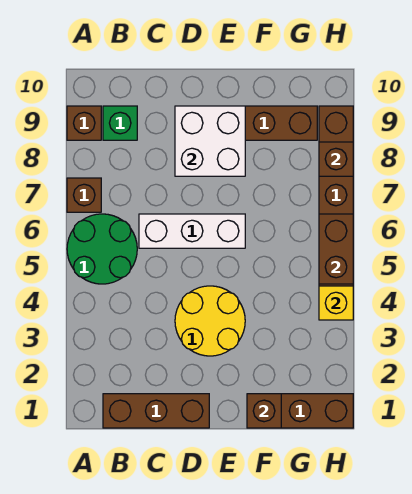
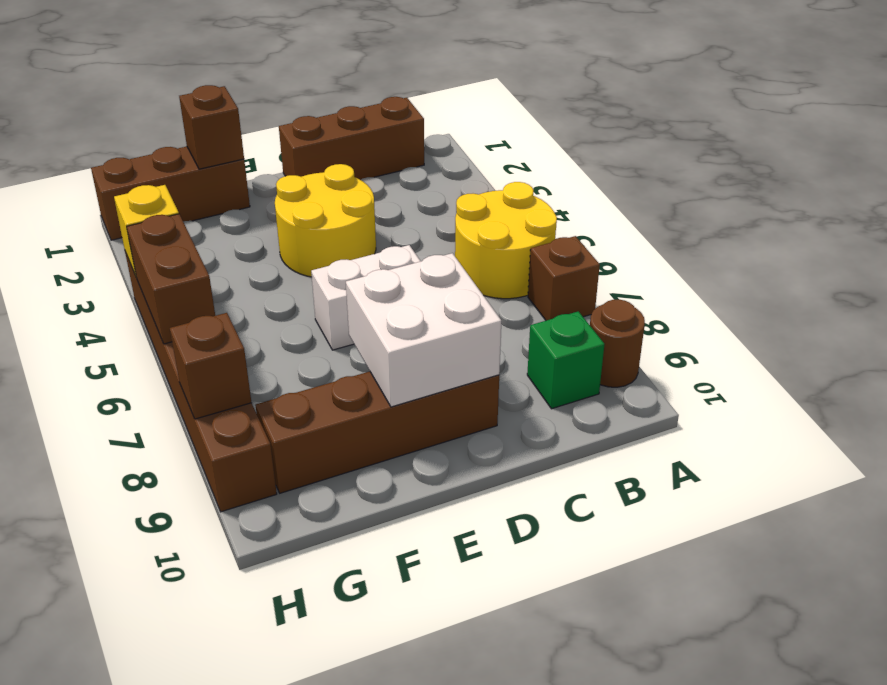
green round brick A5:B6 level 1 -> yellow round brick A5:B6 level 1
brown brick A9 level 1 -> brown round brick A9 level 1
white brick C6:E6 level 1 -> white brick D6:E6 level 1

